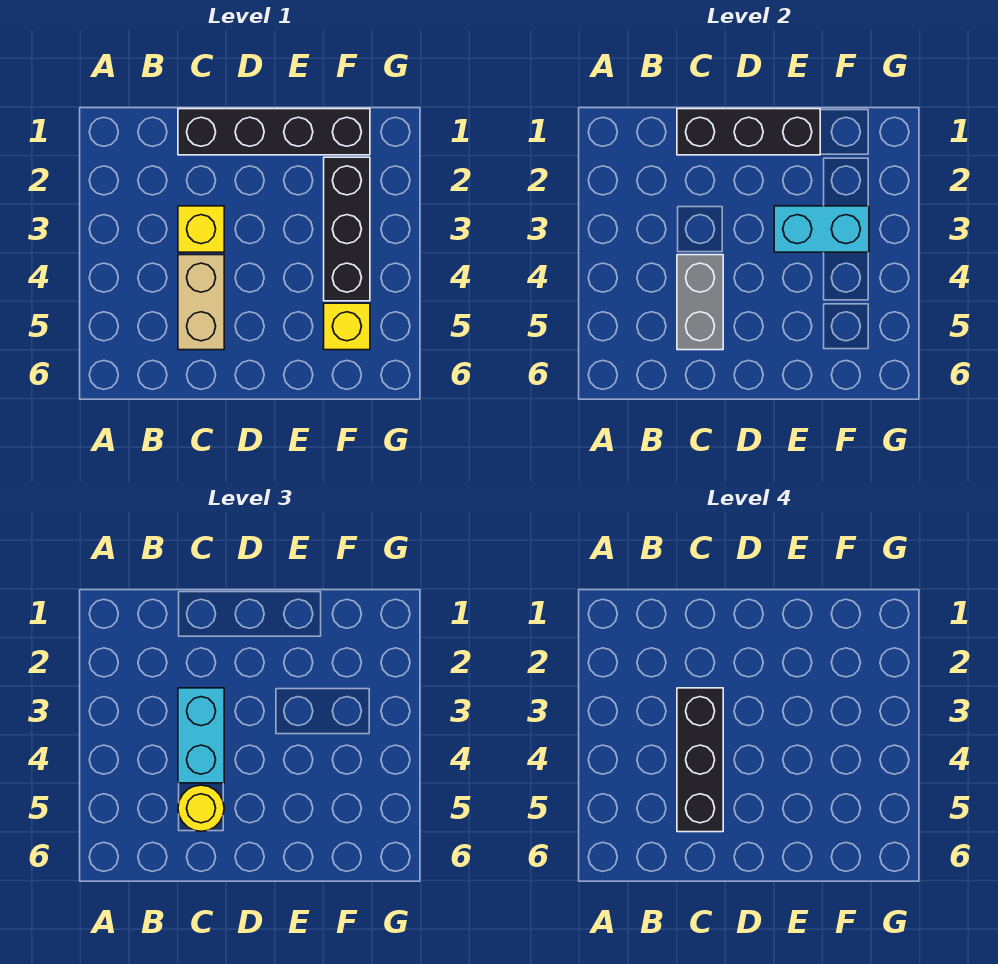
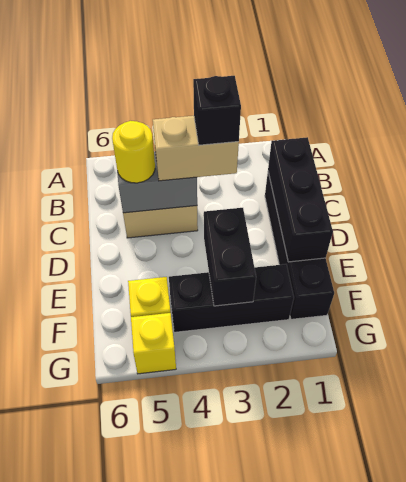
yellow brick C3 level 1 -> yellow brick G5 level 1
cyan brick C3:C4 level 3 -> tan brick C3:C4 level 3
black brick C3:C5 level 4 -> black brick C3 level 4
cyan brick E3:F3 level 2 -> black brick E3:F3 level 2

